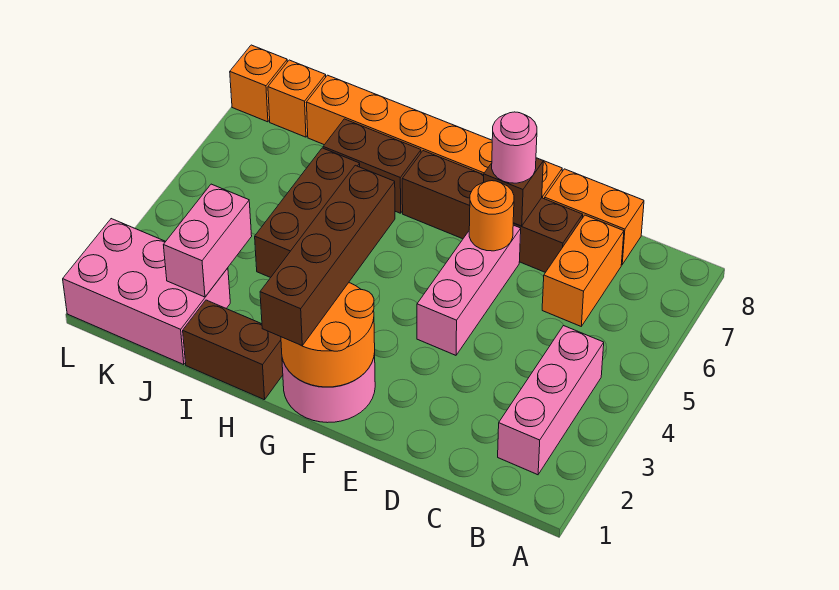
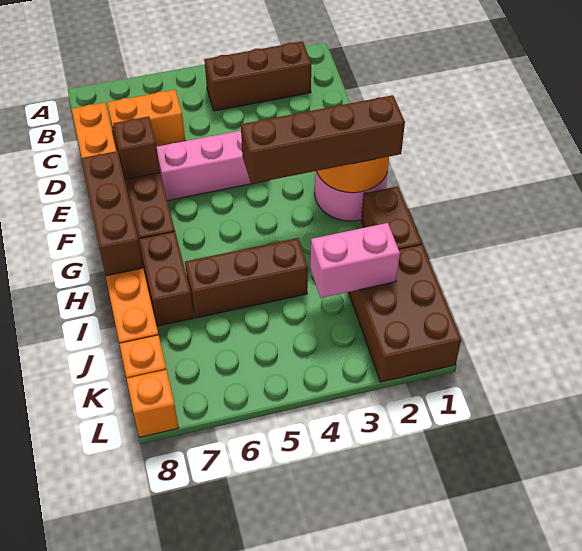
pink brick B2:B4 level 1 -> brown brick B2:B4 level 1
orange round brick E6 level 2 -> none
pink round brick E7 level 3 -> none
none -> brown brick F8:H8 level 2
pink brick J1:L2 level 1 -> brown brick J1:L2 level 1

